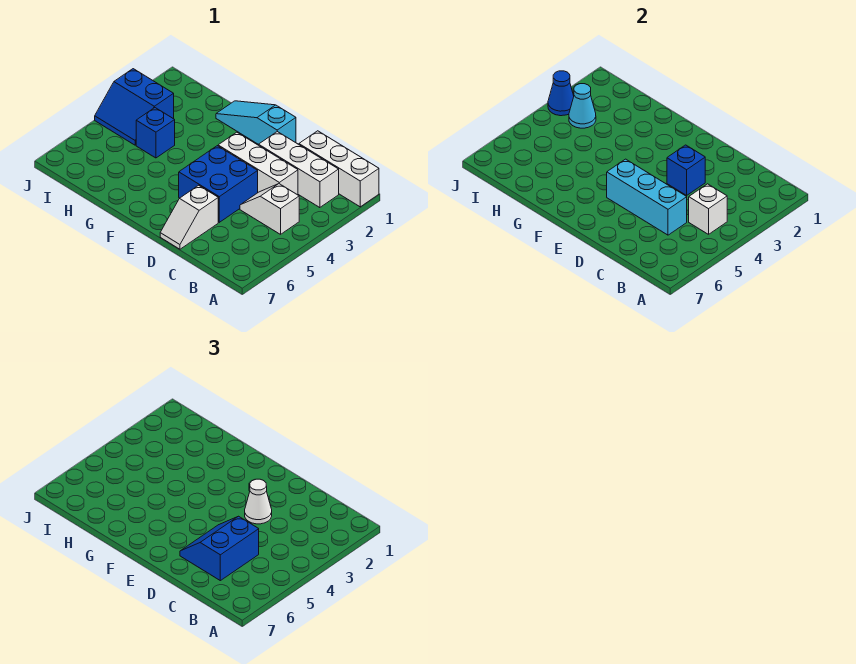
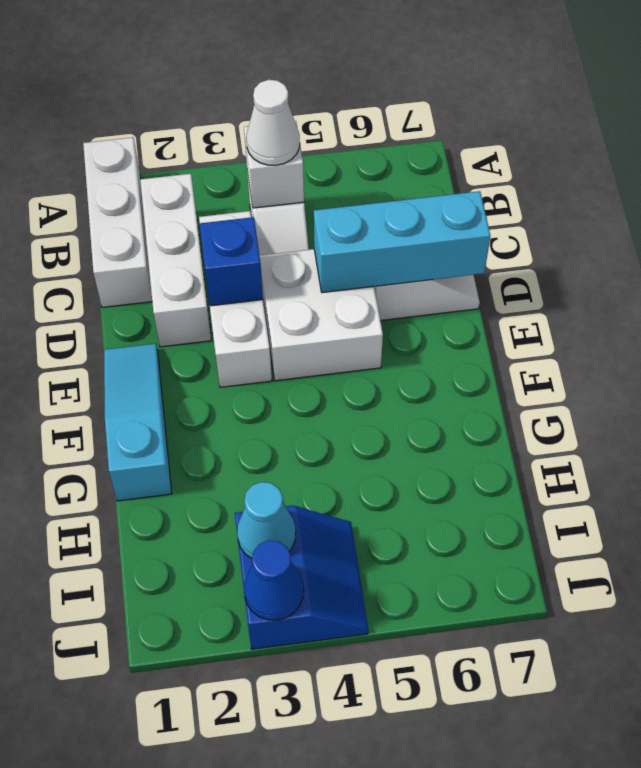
cyan brick C5:E5 level 2 -> cyan brick D5:D7 level 2
blue slope C5:D6 level 3 top C -> none
white cone D3 level 3 -> white cone B4 level 3
blue brick D4:E5 level 1 -> white brick D4:E5 level 1
cyan slope E1:G1 level 1 top E -> cyan slope E1:G1 level 1 top G
blue brick H4 level 1 -> none

